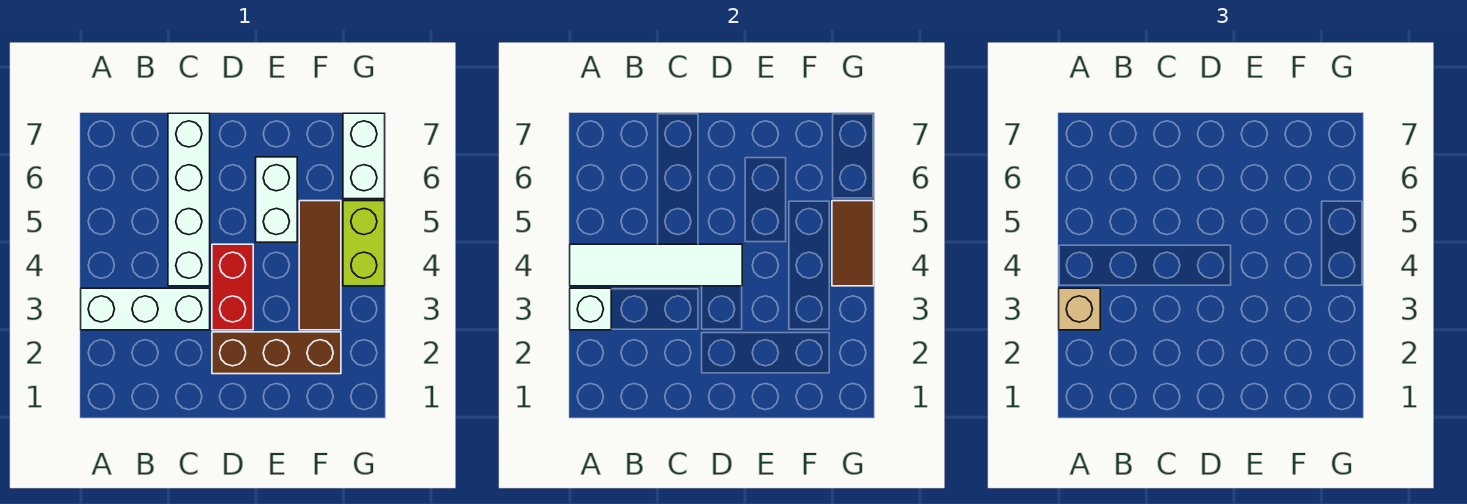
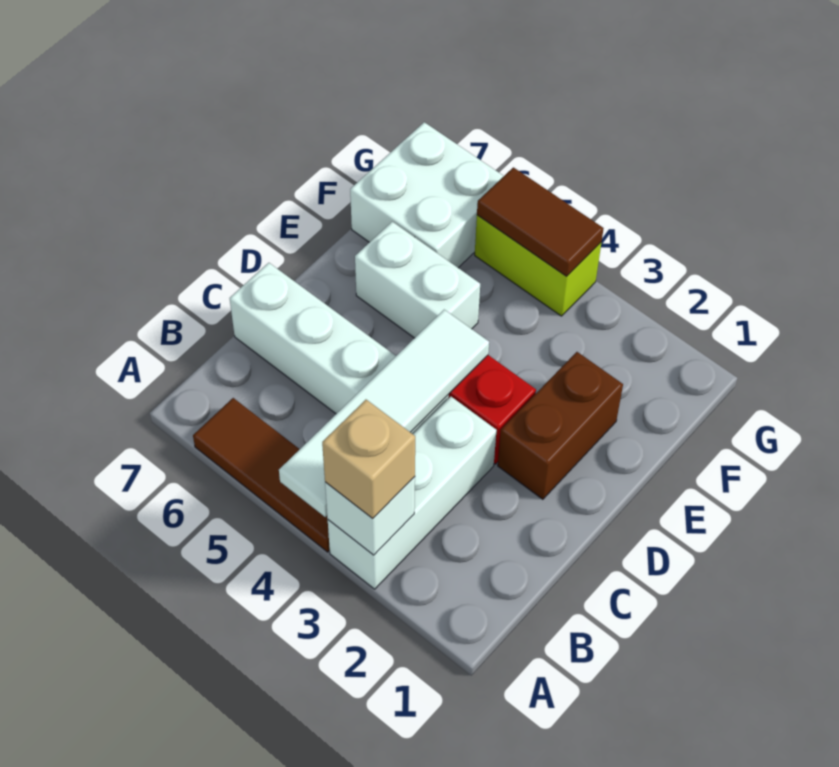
brown brick D2:F2 level 1 -> brown brick D2:E2 level 1
brown tile F3:F5 level 1 -> brown tile A4:A6 level 1
white brick G6:G7 level 1 -> white brick F6:G7 level 1

